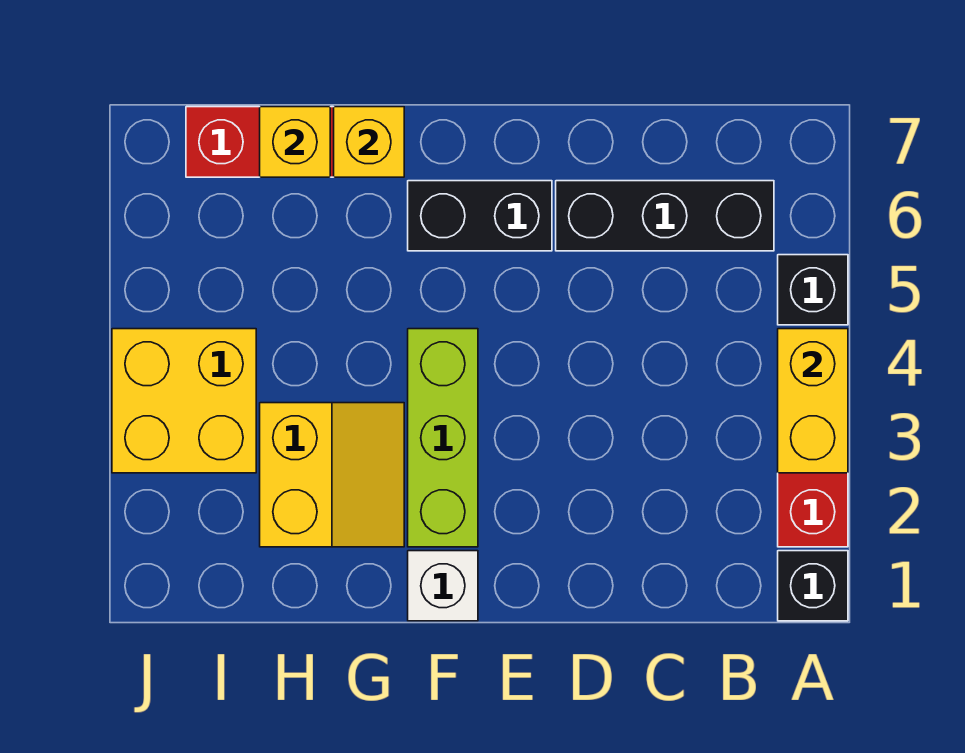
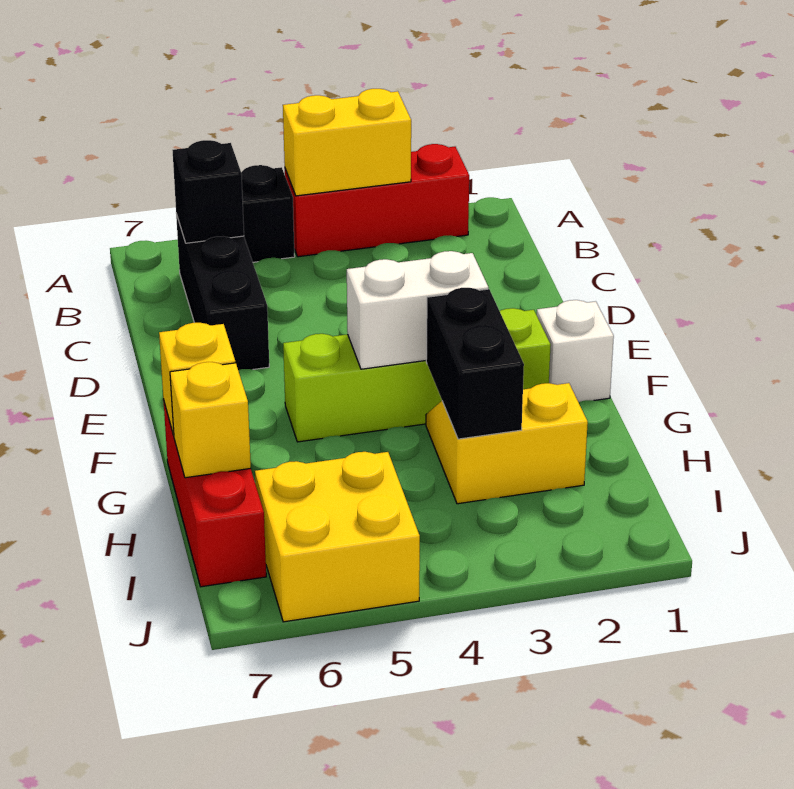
black brick A1 level 1 -> black brick B6 level 2
black brick E6:F6 level 1 -> black brick G3:H3 level 2
lime brick F2:F4 level 1 -> lime brick F2:F5 level 1
none -> white brick F3:F4 level 2
yellow brick I3:J4 level 1 -> yellow brick I5:J6 level 1

